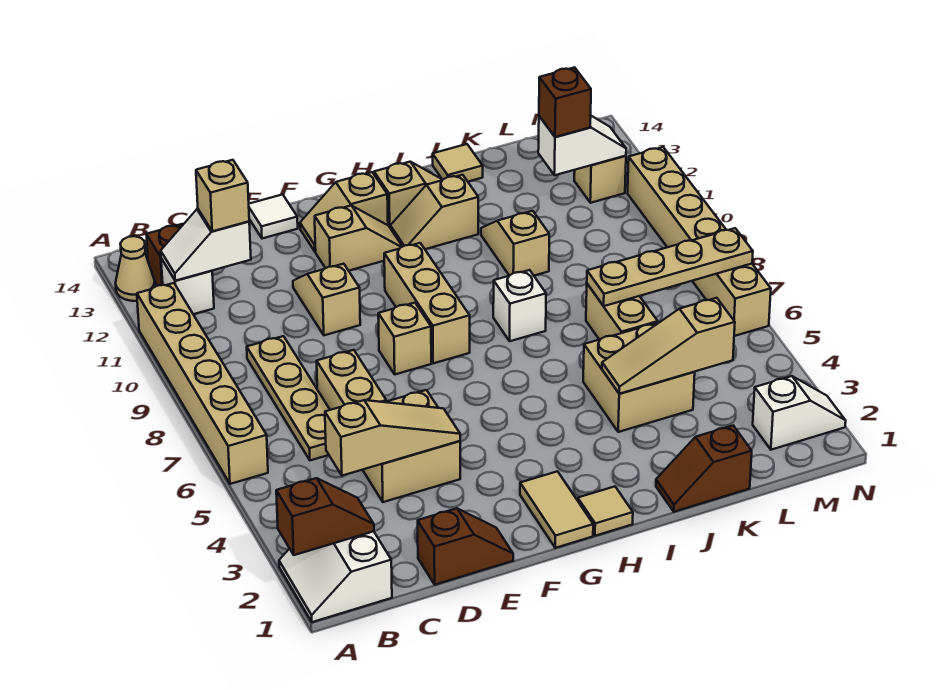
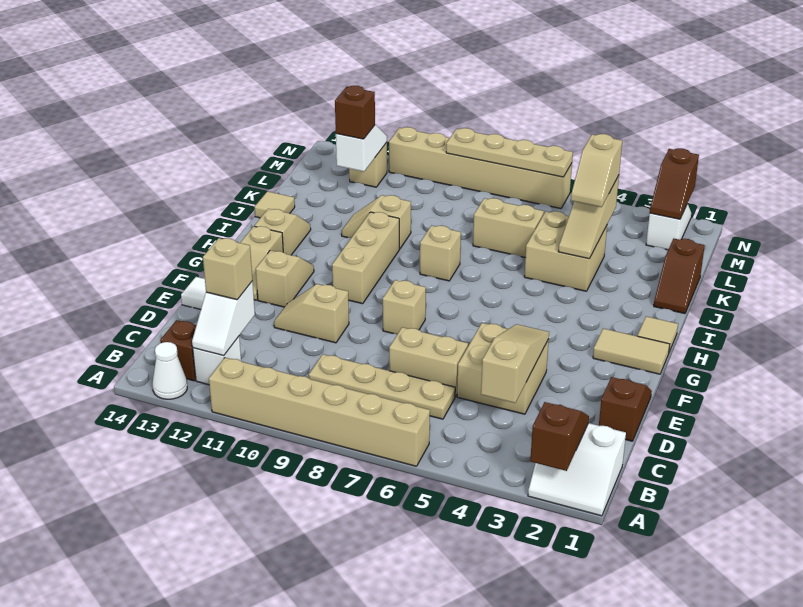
tan cone A13 level 1 -> white cone A13 level 1
tan brick G8:G10 level 1 -> tan brick G10:I10 level 1
tan slope H12:I12 level 1 top I -> tan slope K4:L4 level 3 top L
white brick I8 level 1 -> tan brick I8 level 1
tan plate K7:N7 level 2 -> tan plate N6:N9 level 2
none -> brown slope M2:N2 level 2 top N

